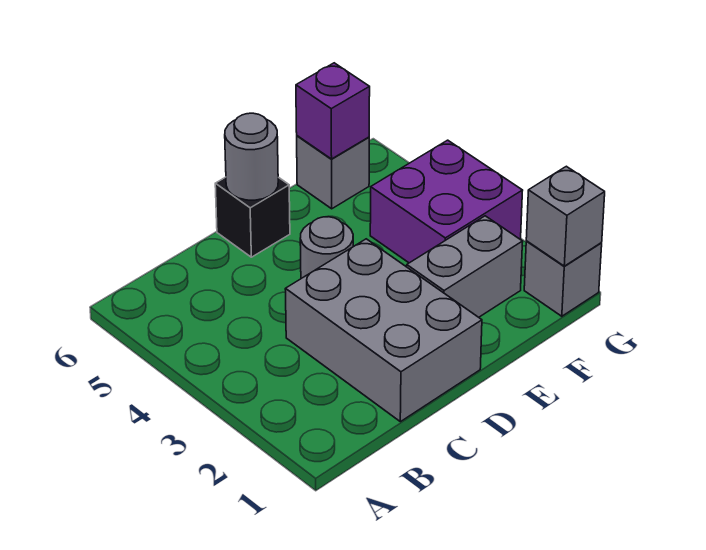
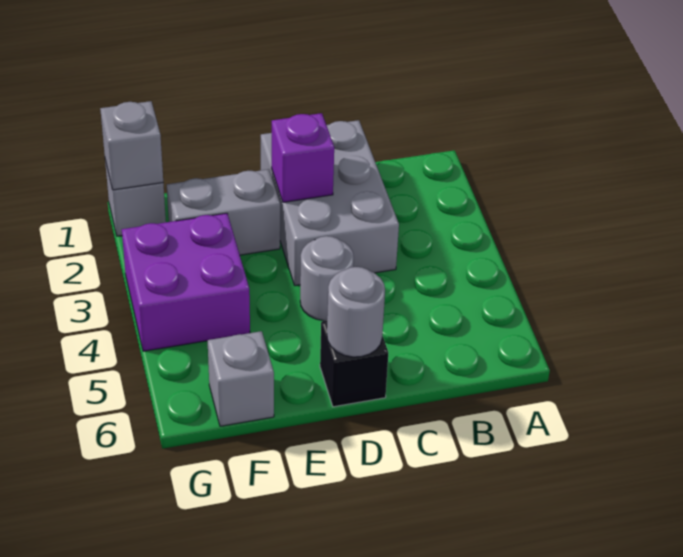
purple brick F6 level 2 -> purple brick D2 level 2

